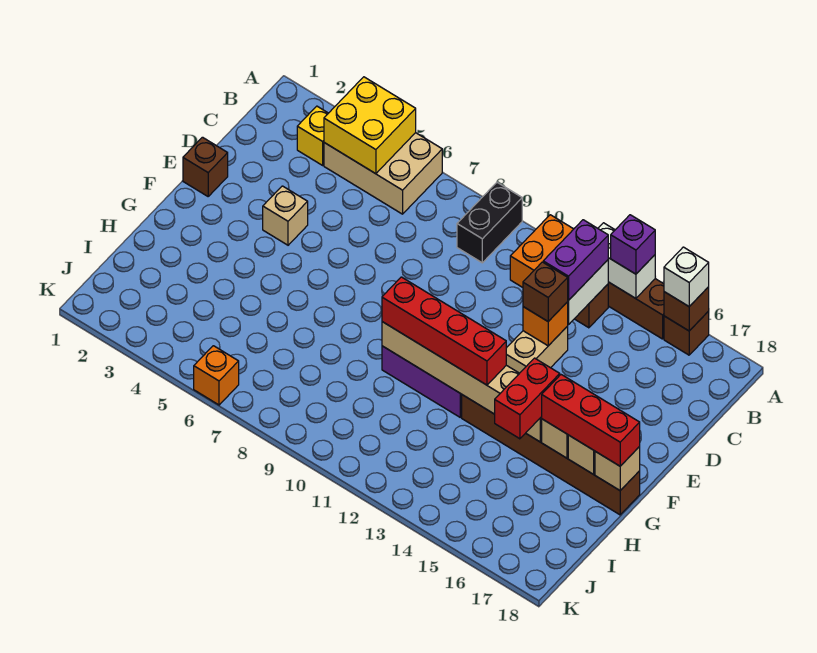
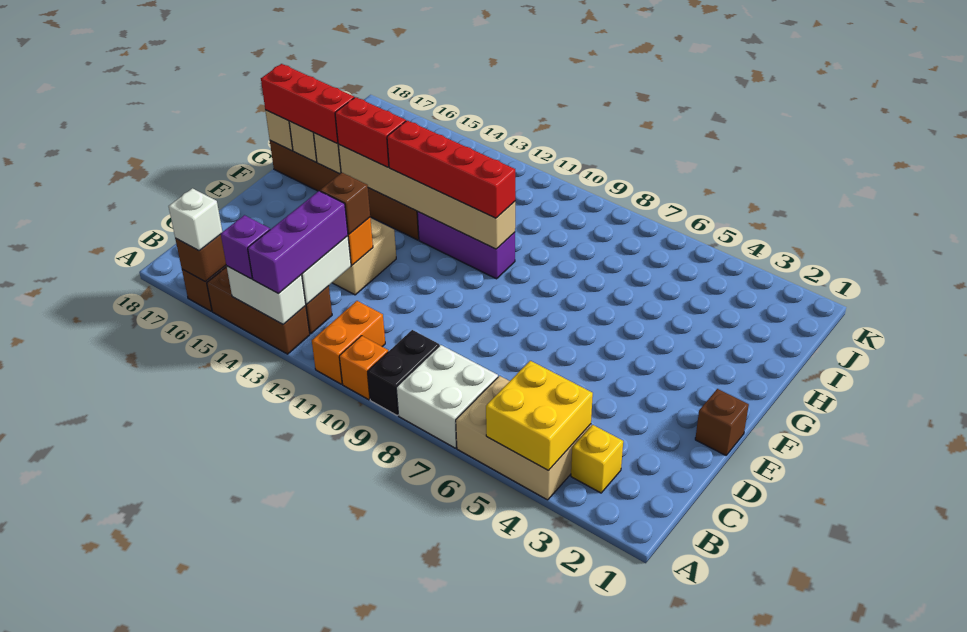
none -> white brick A7:B8 level 1
purple brick B13:C13 level 3 -> purple brick A13:C13 level 3
tan brick E4 level 1 -> none
red brick G15:H15 level 3 -> red brick G14:G15 level 3
orange brick K6 level 1 -> orange brick A10 level 1

